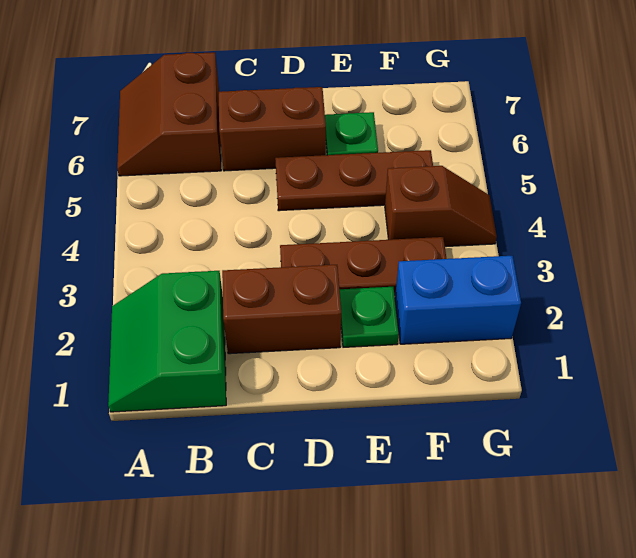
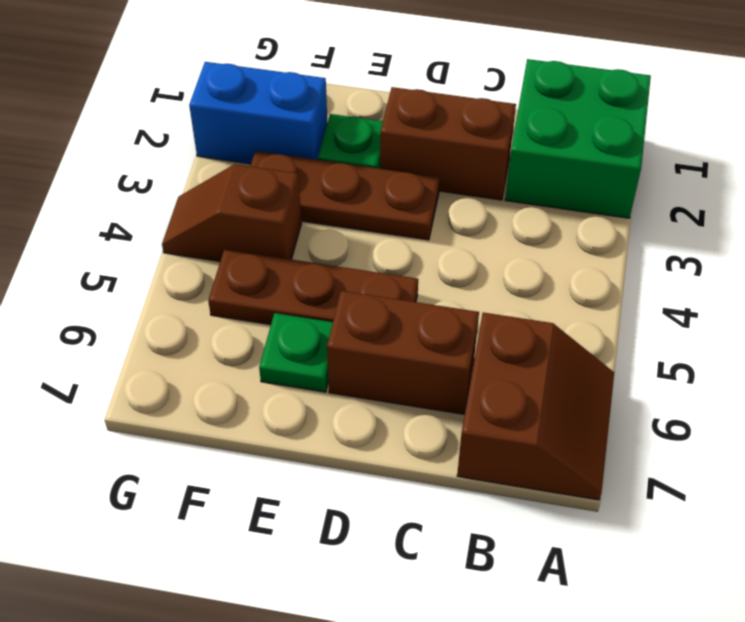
green slope A1:B2 level 1 top B -> green brick A1:B2 level 1

